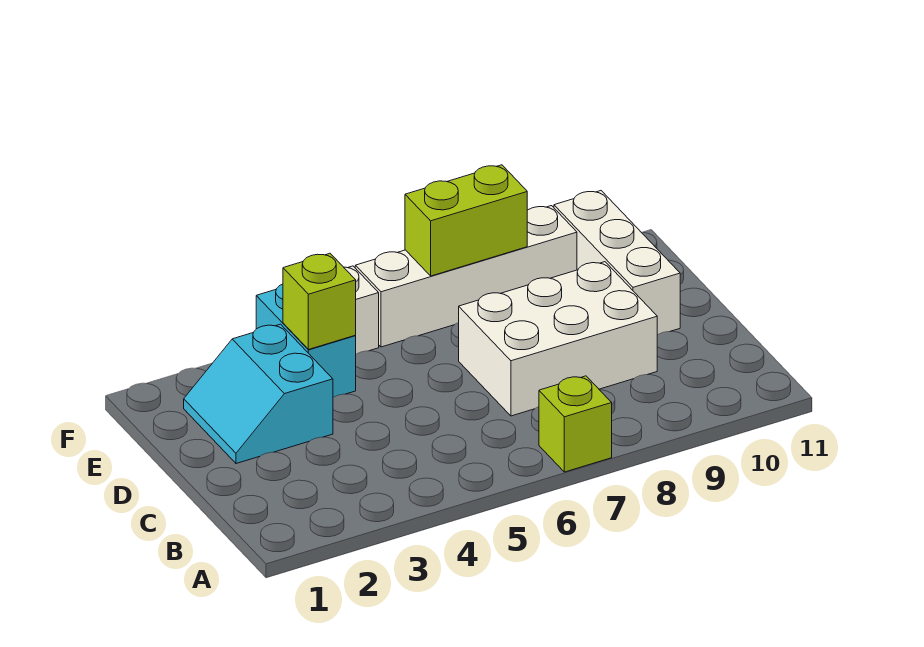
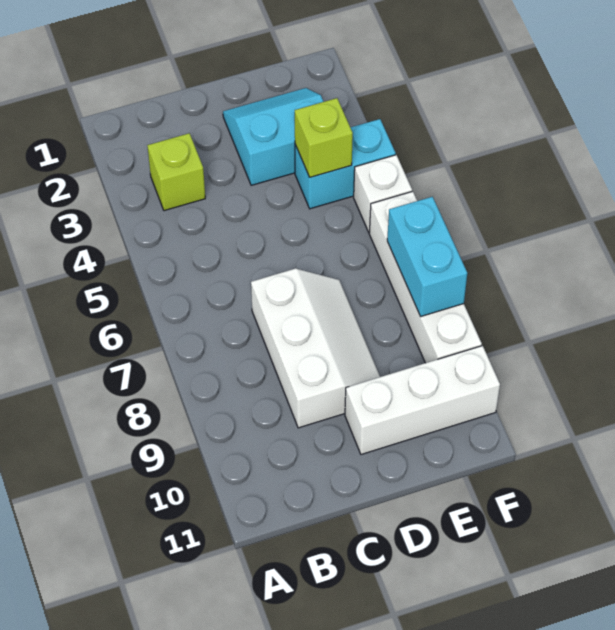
lime brick A7 level 1 -> lime brick B3 level 1
white brick C7:D9 level 1 -> white slope C7:D9 level 1 top C
lime brick F7:F8 level 2 -> cyan brick F7:F8 level 2

